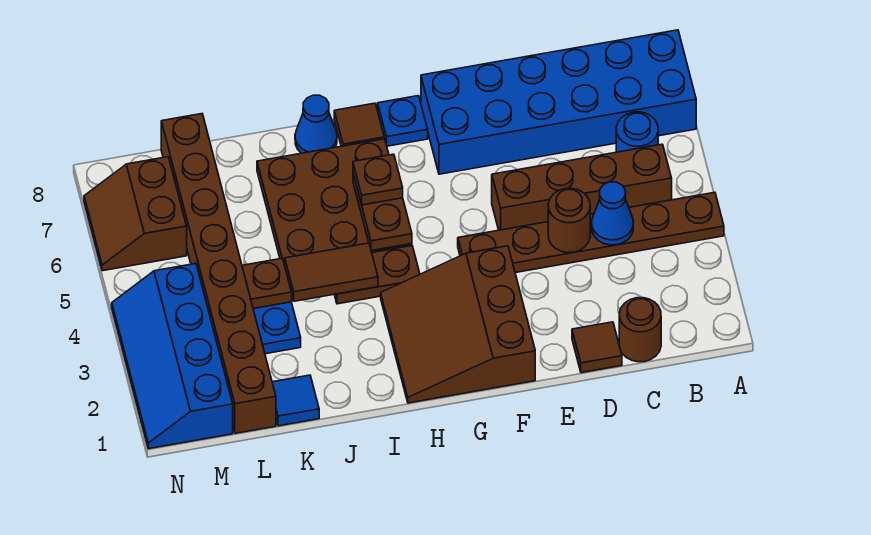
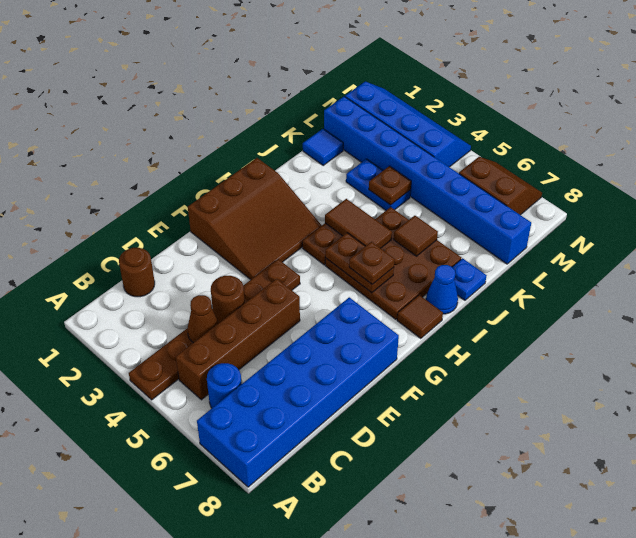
blue cone C4 level 2 -> brown cone C4 level 2
brown tile D1 level 1 -> brown tile J6 level 2
brown slope F1:H3 level 1 top F -> brown slope F1:H3 level 1 top 1
blue plate G8 level 1 -> blue plate J8 level 1
brown tile I4:J4 level 2 -> brown tile I4:I5 level 2
brown brick L1:L8 level 1 -> blue brick L1:L8 level 1

